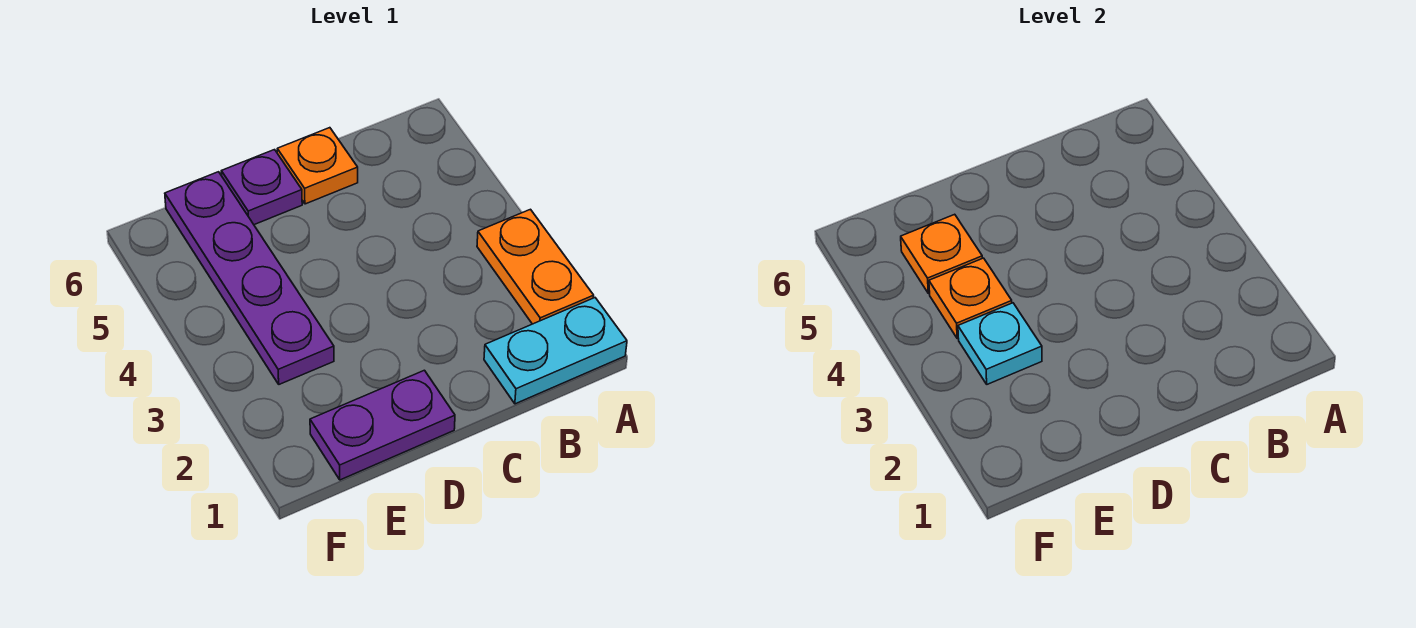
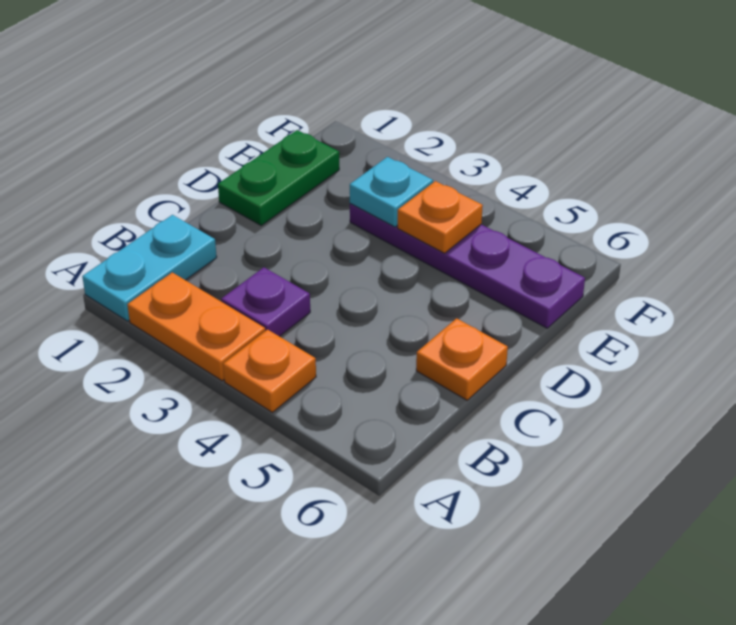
purple plate D1:E1 level 1 -> green plate D1:E1 level 1
purple plate D6 level 1 -> purple plate B3 level 1
orange plate E5 level 2 -> orange plate A4 level 1

